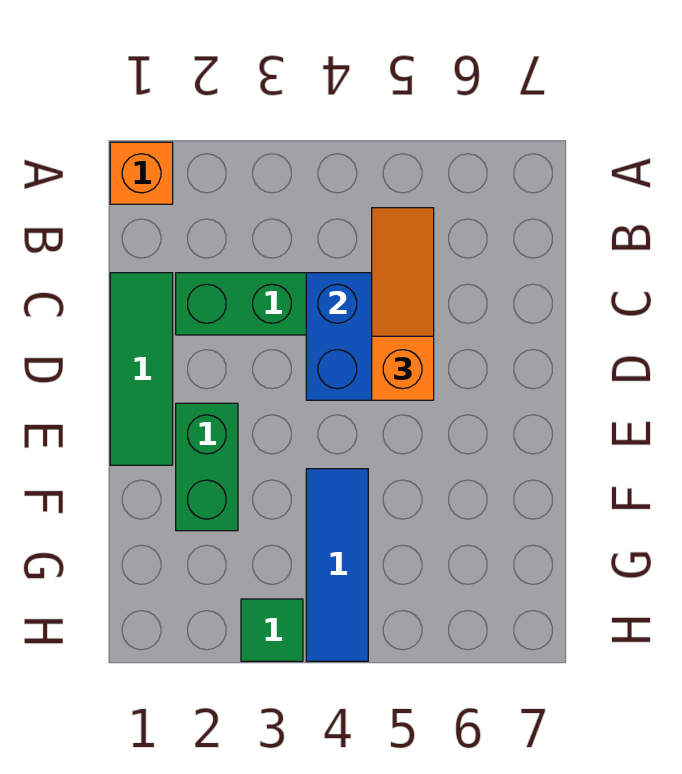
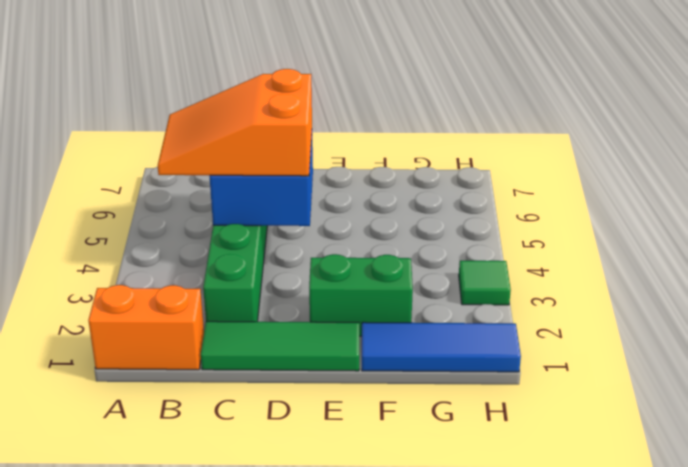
orange brick A1 level 1 -> orange brick A1:B1 level 1
orange slope B5:D5 level 3 top D -> orange slope B4:D5 level 3 top D
blue tile F4:H4 level 1 -> blue tile F1:H1 level 1

